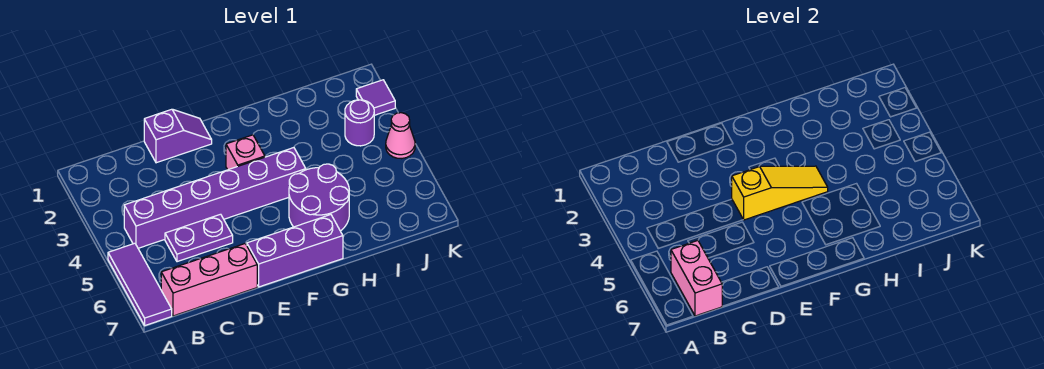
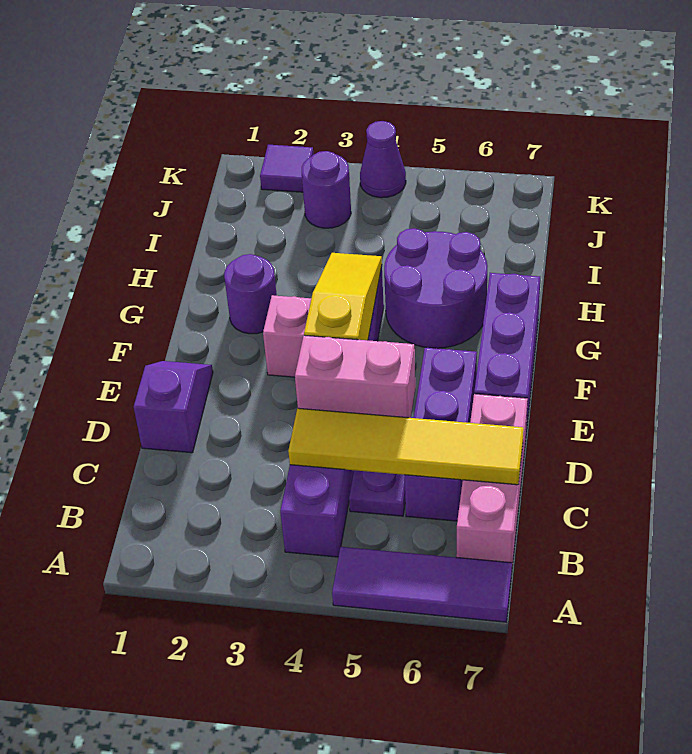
pink brick B6:B7 level 2 -> pink brick D4:D5 level 2
none -> yellow tile C4:C7 level 2
none -> purple brick C6:E6 level 1
none -> purple round brick G2 level 1
pink cone K4 level 1 -> purple cone K4 level 1

